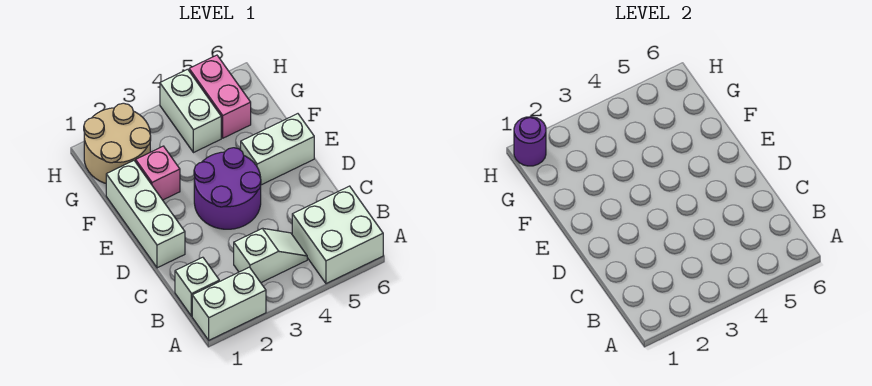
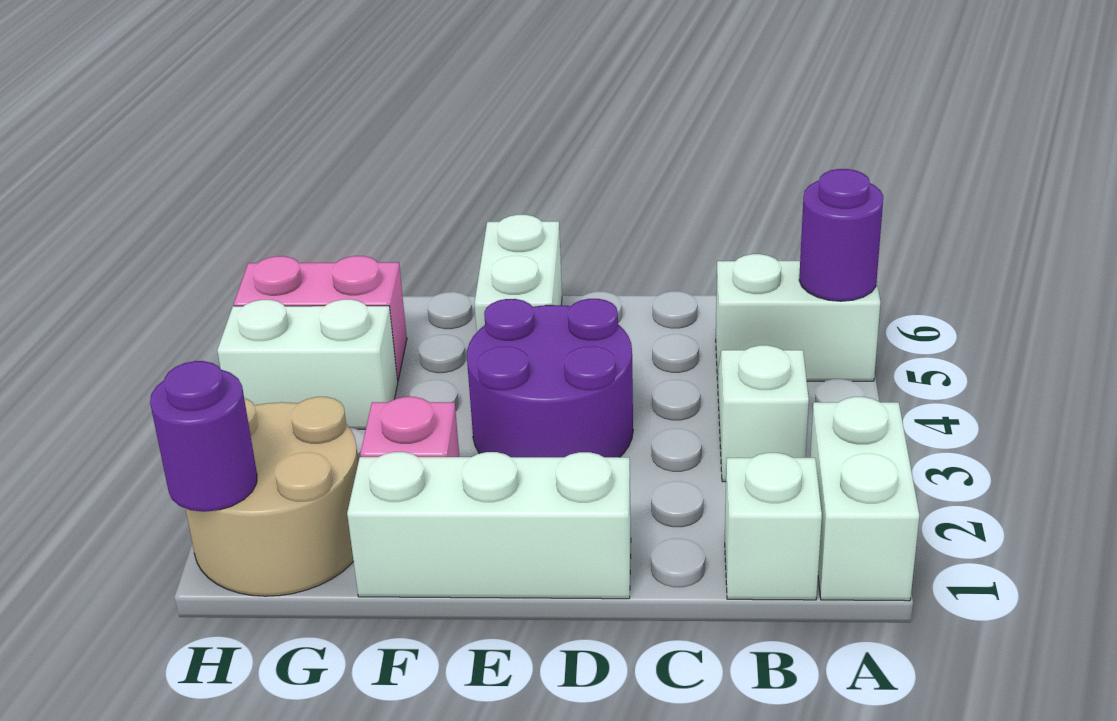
white brick A5:B6 level 1 -> white brick A5:B5 level 1
none -> purple round brick A5 level 2

